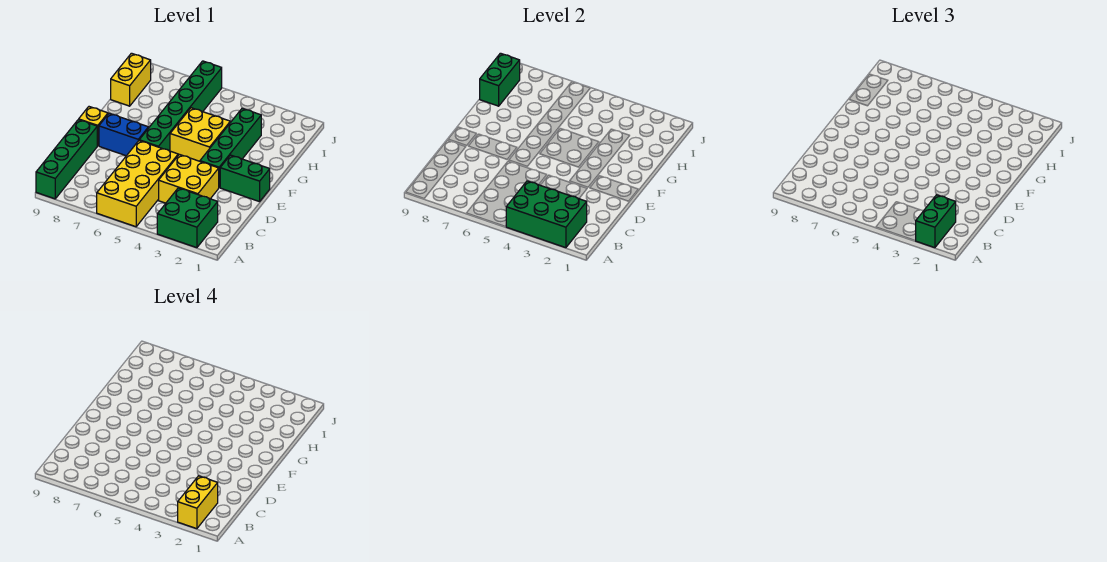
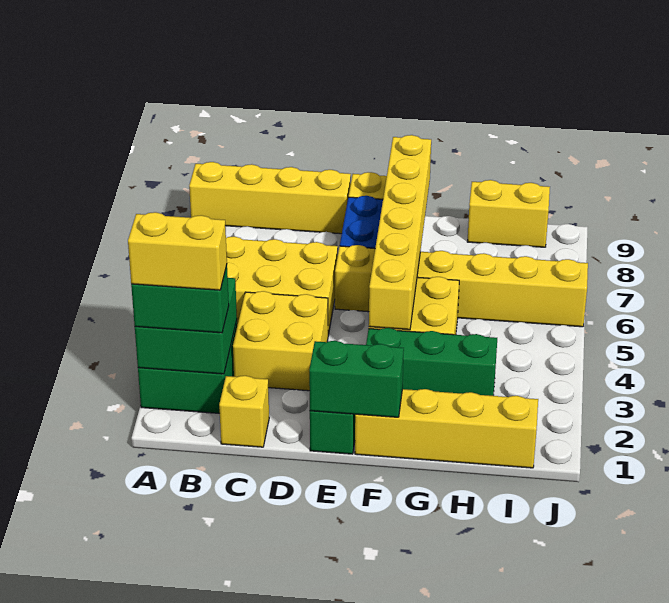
green brick A2:B4 level 2 -> green brick A2:B3 level 2
green brick A9:D9 level 1 -> yellow brick A9:D9 level 1
none -> yellow brick C1 level 1
green brick E3:H3 level 1 -> green brick F3:H3 level 1
green brick E6:J6 level 1 -> yellow brick E6:J6 level 1
none -> yellow brick F1:I1 level 1
none -> yellow brick F4:F9 level 2
green brick H9:I9 level 2 -> green brick E1:F1 level 2

